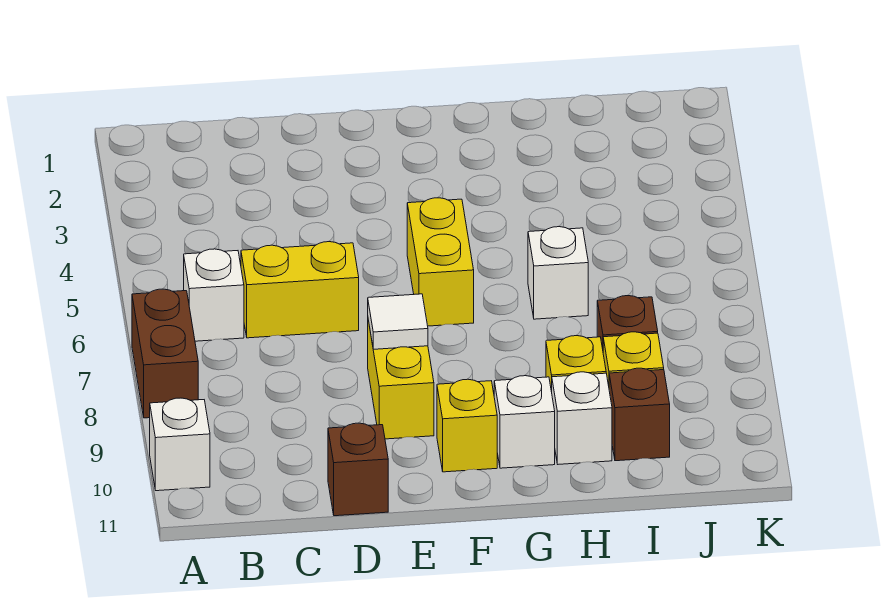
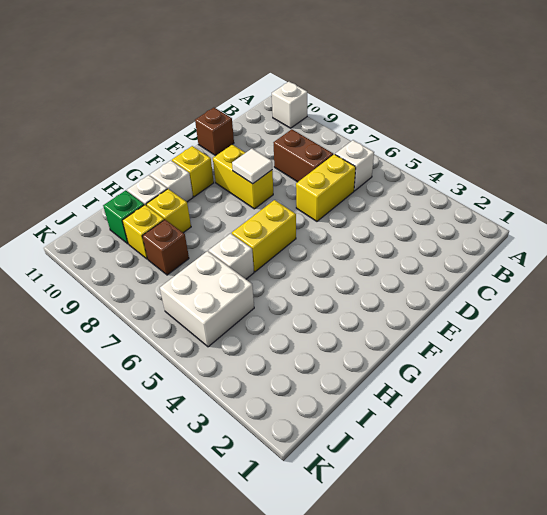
brown brick A7:A8 level 1 -> brown brick C7:C8 level 1
yellow brick F5:F6 level 1 -> yellow brick F6:G6 level 1
none -> white brick I5:J6 level 1
brown brick I10 level 1 -> green brick I10 level 1

